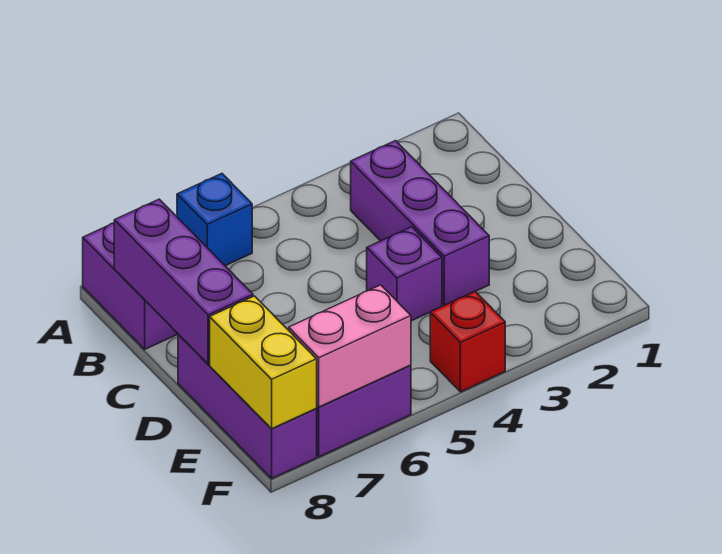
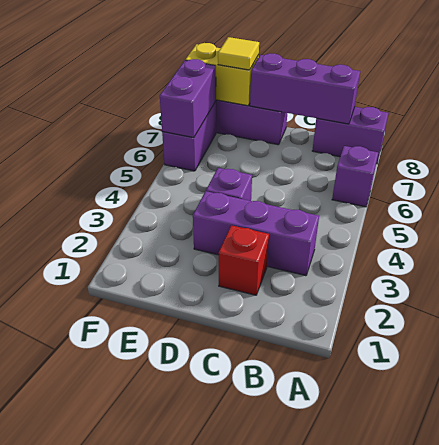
blue brick A6 level 1 -> purple brick A6 level 1
none -> yellow tile E8 level 3
red brick F4 level 1 -> red brick C2 level 1
pink brick F6:F7 level 2 -> purple brick F6:F7 level 2

